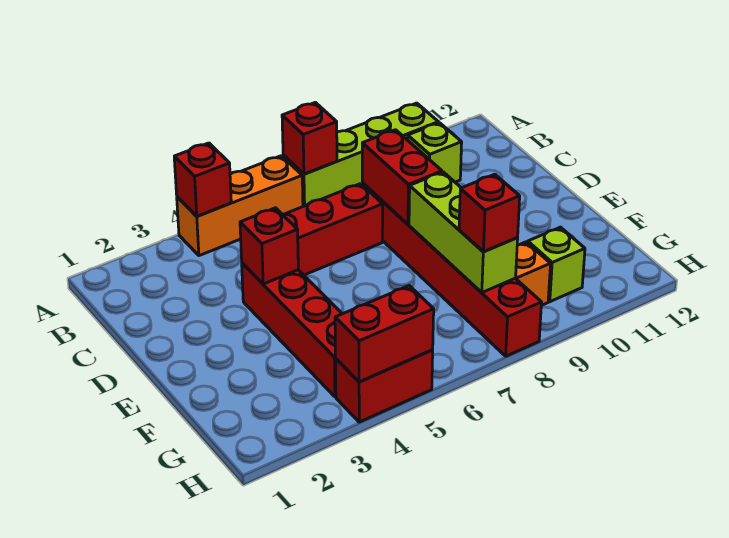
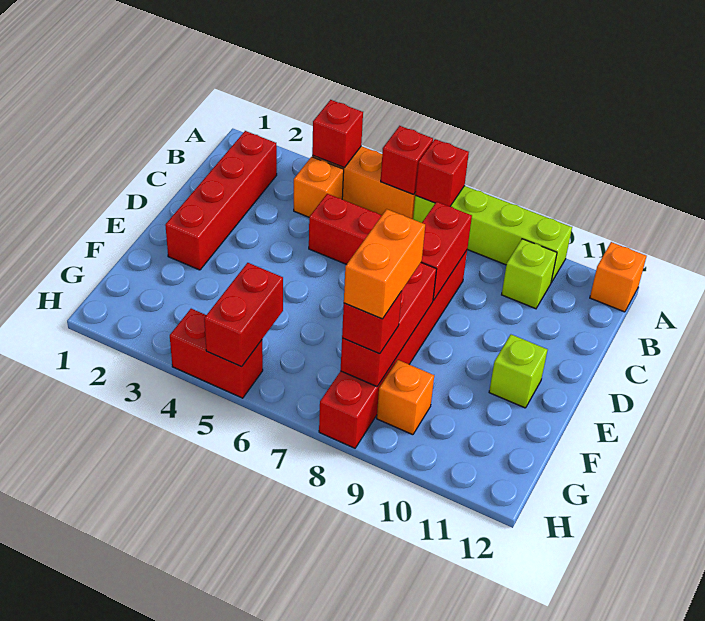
none -> orange brick A12 level 1
none -> orange brick B4 level 1
red brick D4:G4 level 1 -> red brick B2:E2 level 1
red brick D4 level 2 -> red brick A6 level 2
lime brick E8:G8 level 2 -> red brick E8:G8 level 2
none -> orange brick F8:G8 level 4
lime brick G10 level 1 -> lime brick E11 level 1
red brick H4:H5 level 2 -> red brick G5:H5 level 2

